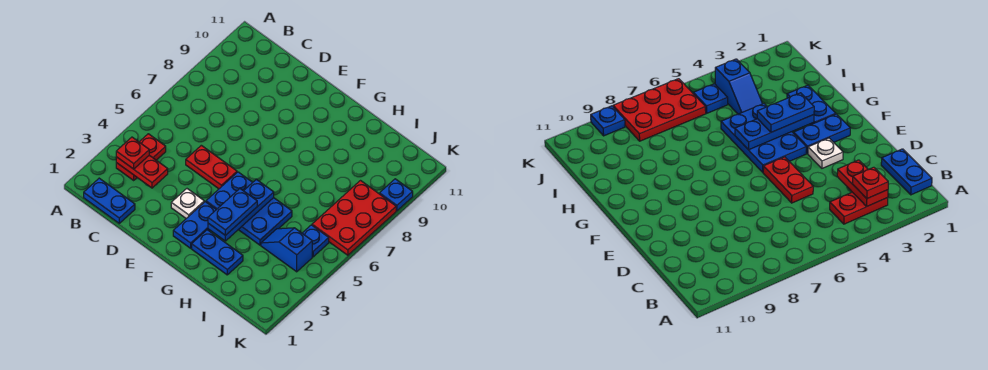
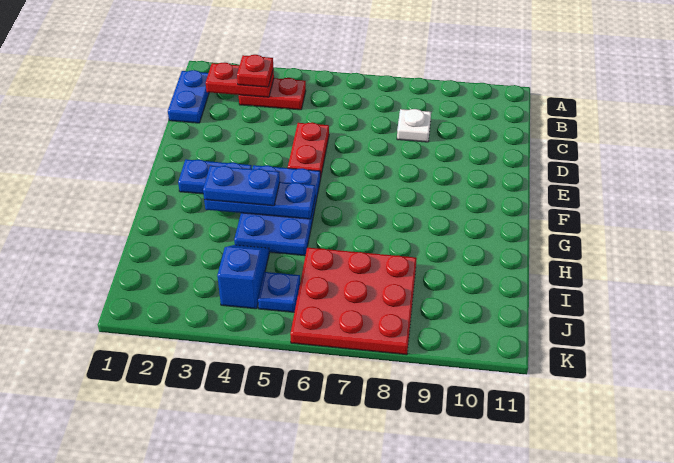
red plate B3:C3 level 2 -> red plate B2:B3 level 2
white plate E3 level 1 -> white plate C8 level 1
blue plate G2:H2 level 1 -> none
red plate J6:K8 level 1 -> red plate I6:K8 level 1
blue plate K9 level 1 -> none

